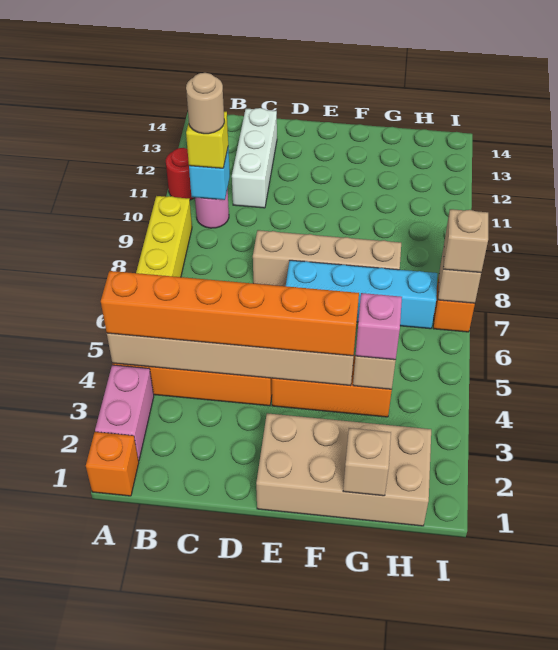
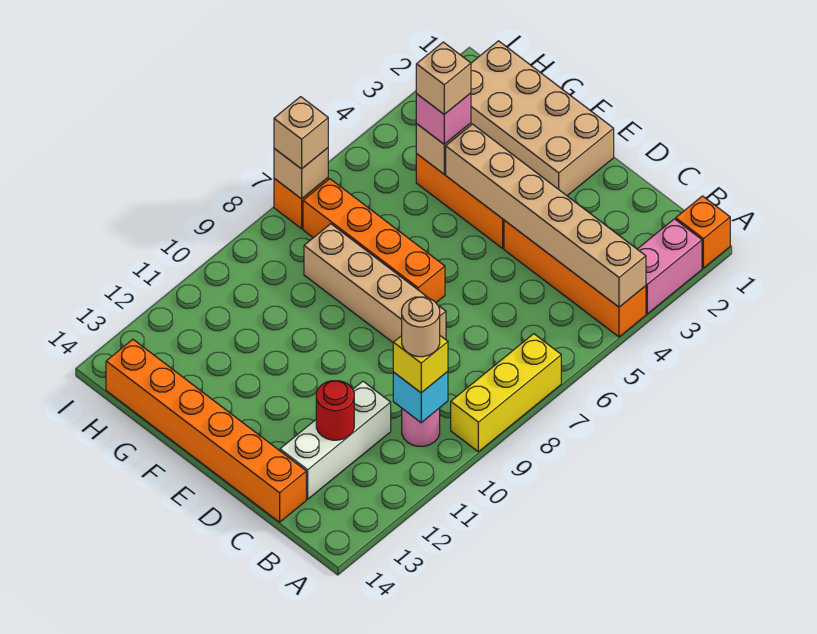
orange brick A4:F4 level 3 -> orange brick C14:H14 level 1
red round brick A11 level 1 -> red round brick C12 level 2
cyan brick E7:H7 level 1 -> orange brick E7:H7 level 1
tan brick G1 level 2 -> tan brick G4 level 4

